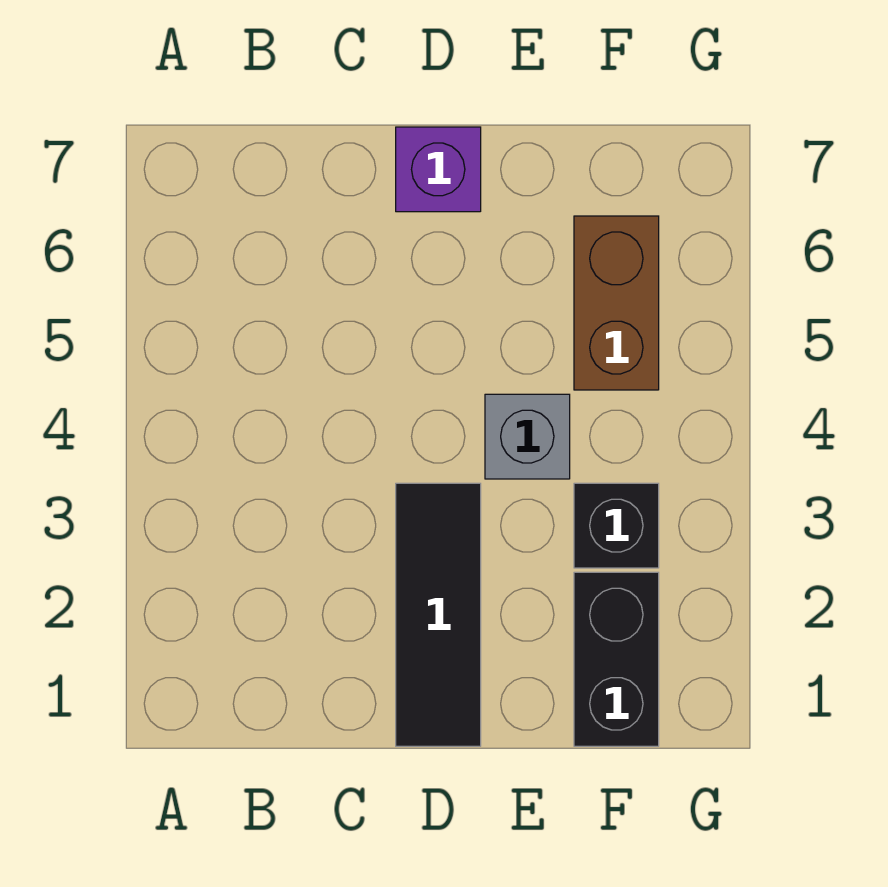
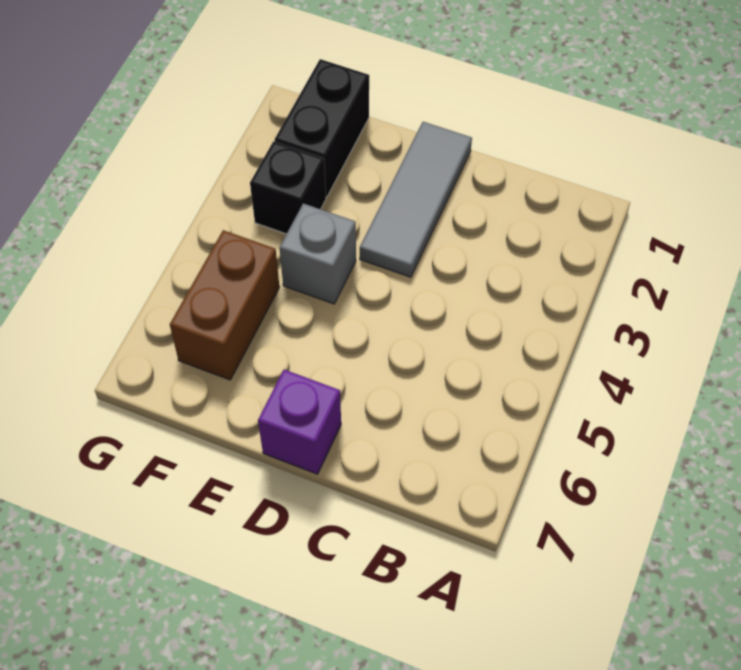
black tile D1:D3 level 1 -> grey tile D1:D3 level 1

